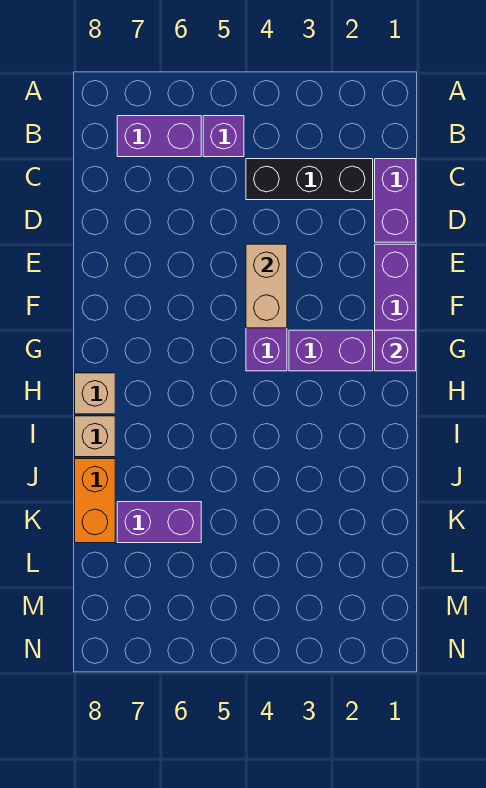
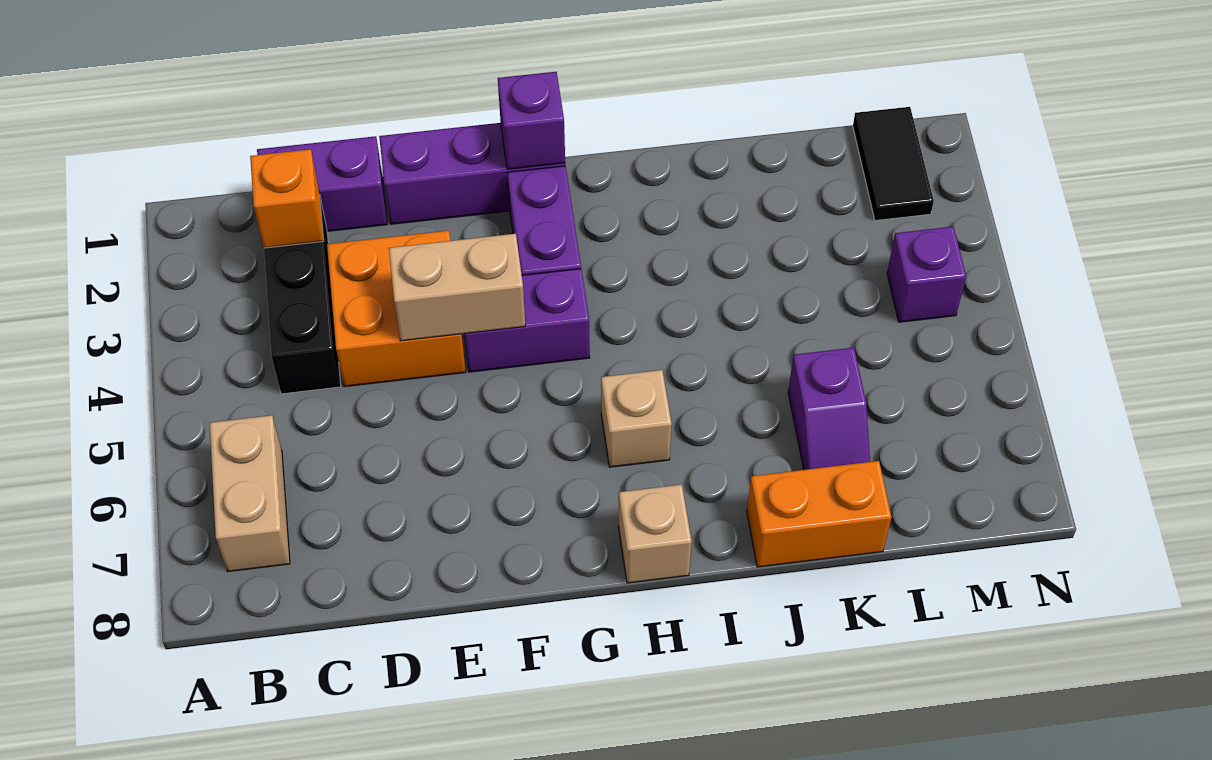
purple brick B5 level 1 -> purple brick M4 level 1
purple brick B6:B7 level 1 -> tan brick B6:B7 level 1
none -> orange brick C2 level 2
none -> orange brick D3:E4 level 1
tan brick I8 level 1 -> tan brick H6 level 1
purple brick K6:K7 level 1 -> purple slope K6:K7 level 1 top 6
none -> black tile M1:M2 level 1

